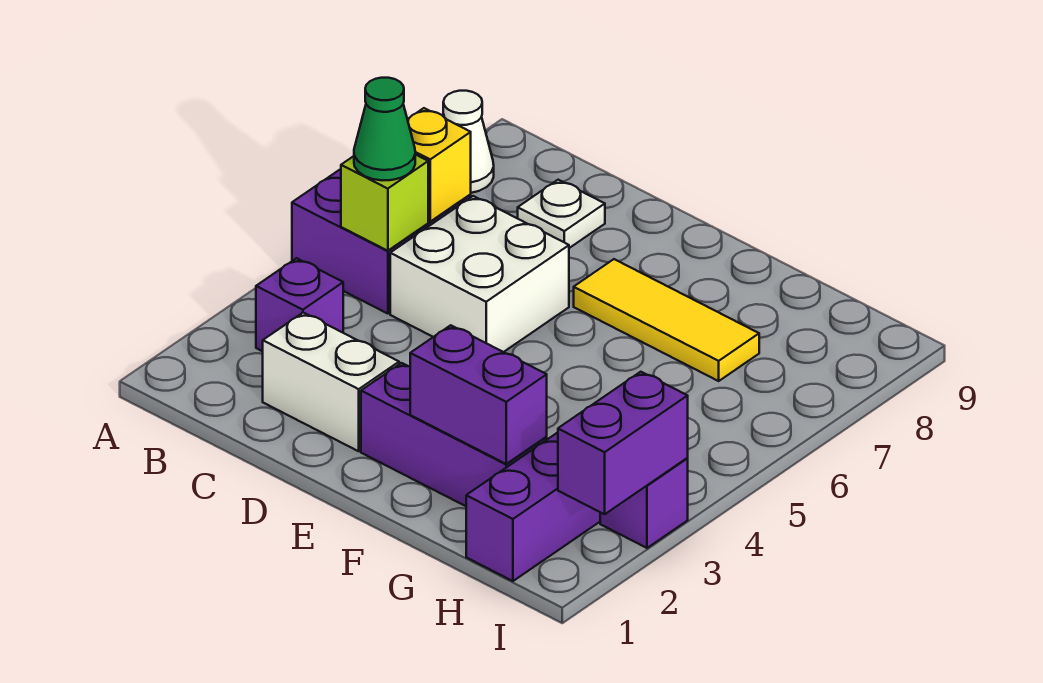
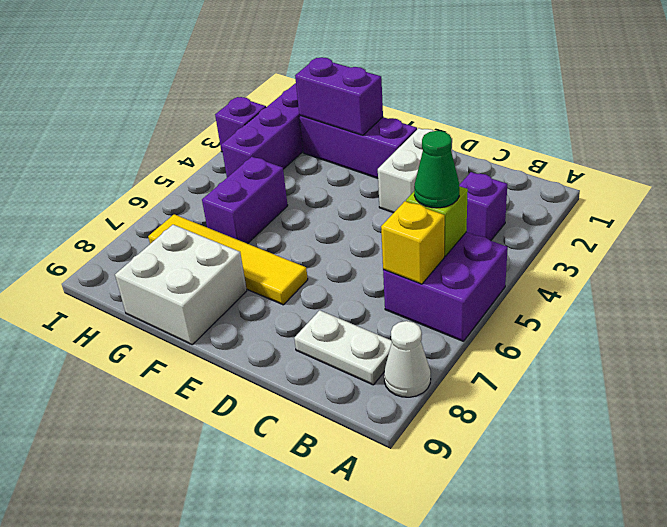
white brick C2:D2 level 1 -> white brick D2:D3 level 1
white brick C5:D6 level 1 -> white brick F8:G9 level 1
white plate C8 level 1 -> white plate B8:C8 level 1
yellow tile E7:G7 level 1 -> yellow tile E7:H7 level 1
purple brick I2:I3 level 2 -> purple brick G5:G6 level 1

